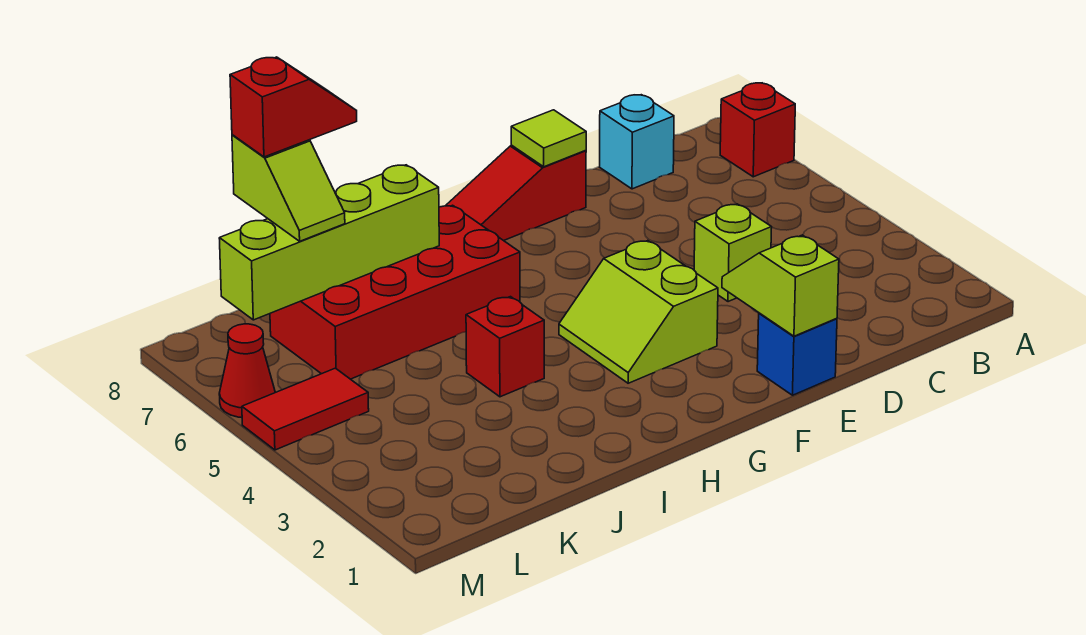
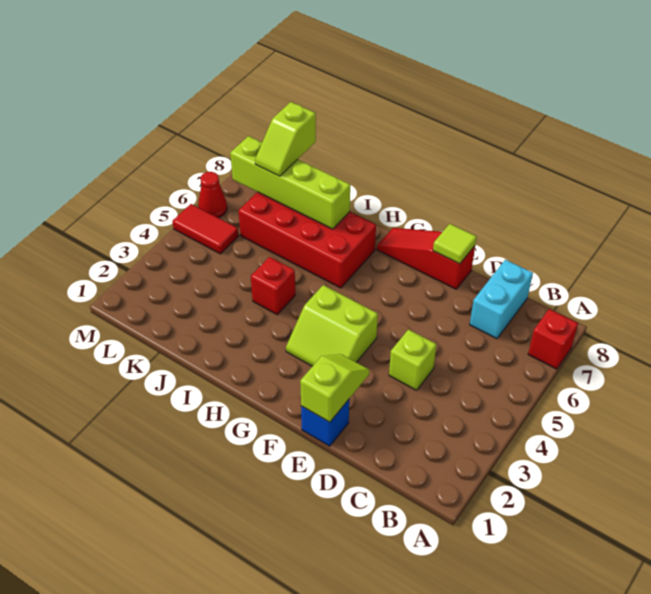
cyan brick C8 level 1 -> cyan brick C7:C8 level 1
lime slope F3:G4 level 1 top F -> lime slope F3:G4 level 1 top 4
red slope J8:K8 level 4 top K -> none

